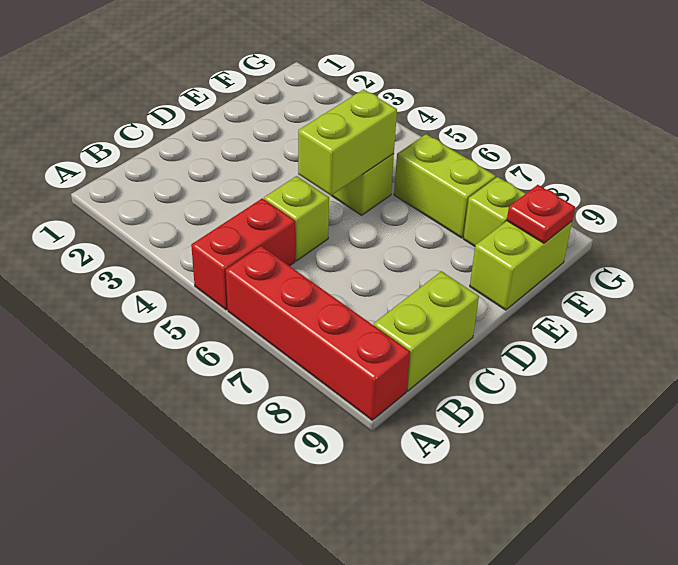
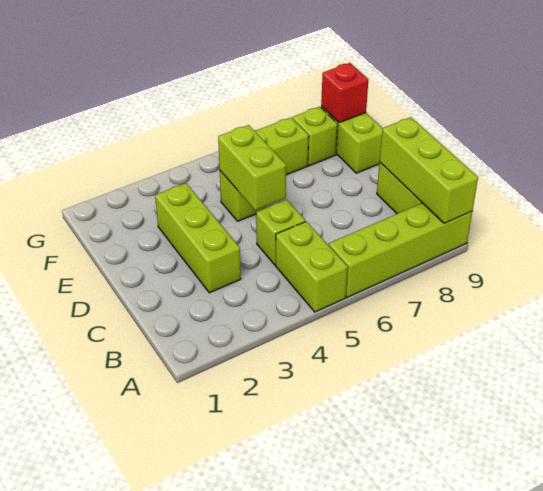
red brick A5:B5 level 1 -> lime brick A5:B5 level 1
red brick A6:A9 level 1 -> lime brick A6:A9 level 1
none -> lime brick A9:C9 level 2
none -> lime brick C3:E3 level 1
red plate F9 level 2 -> red brick F9 level 2

